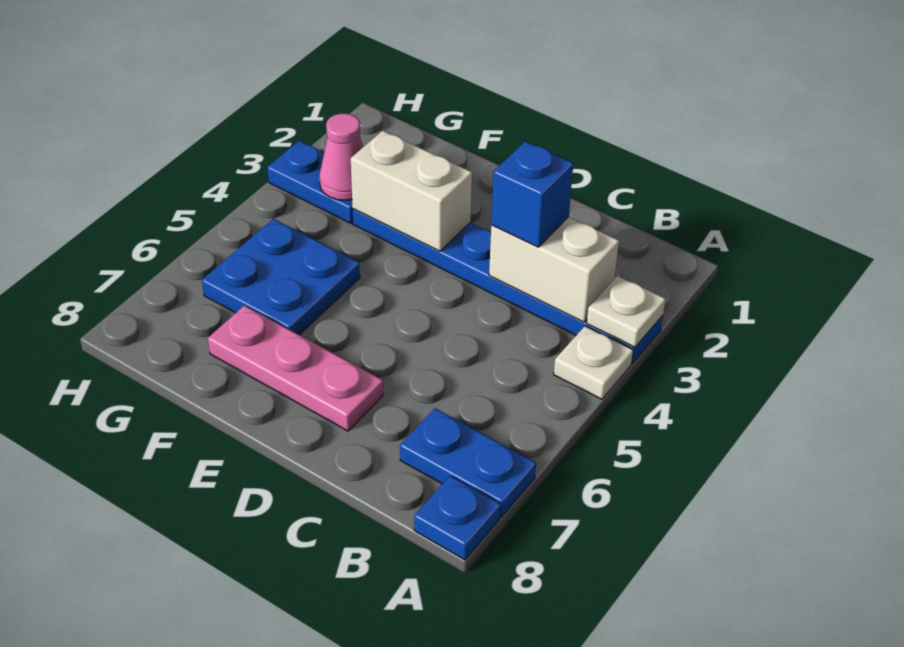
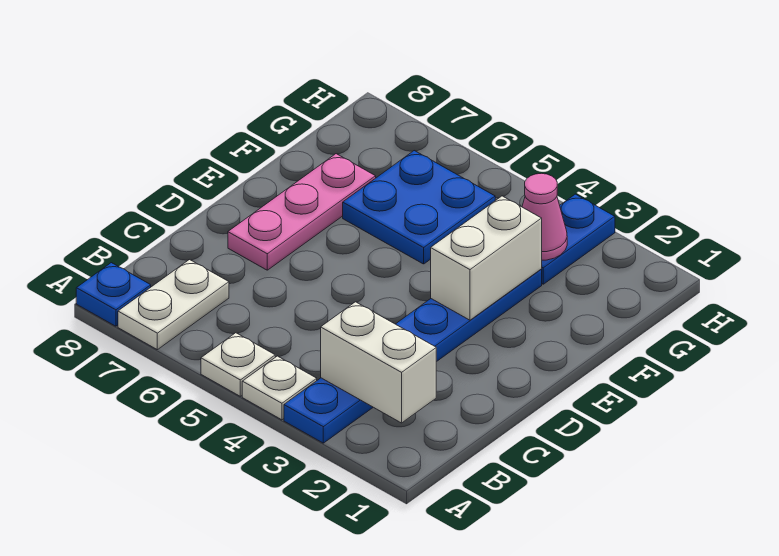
white plate A3 level 2 -> white plate A5 level 1
blue plate A7:B7 level 1 -> white plate A7:B7 level 1
white brick B3:C3 level 2 -> white brick B2:B3 level 2
blue brick C3 level 3 -> none

